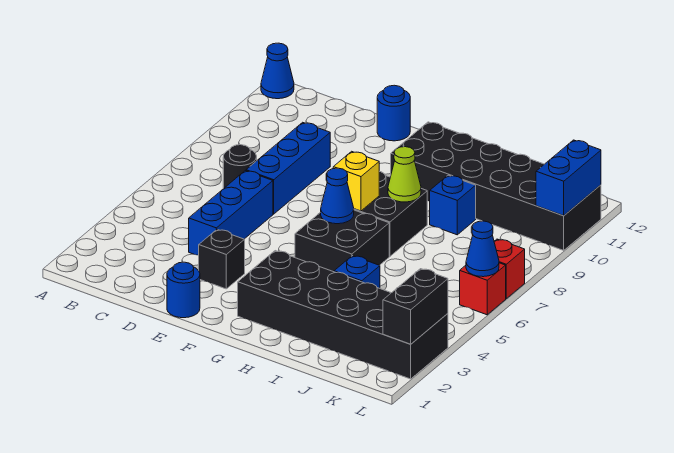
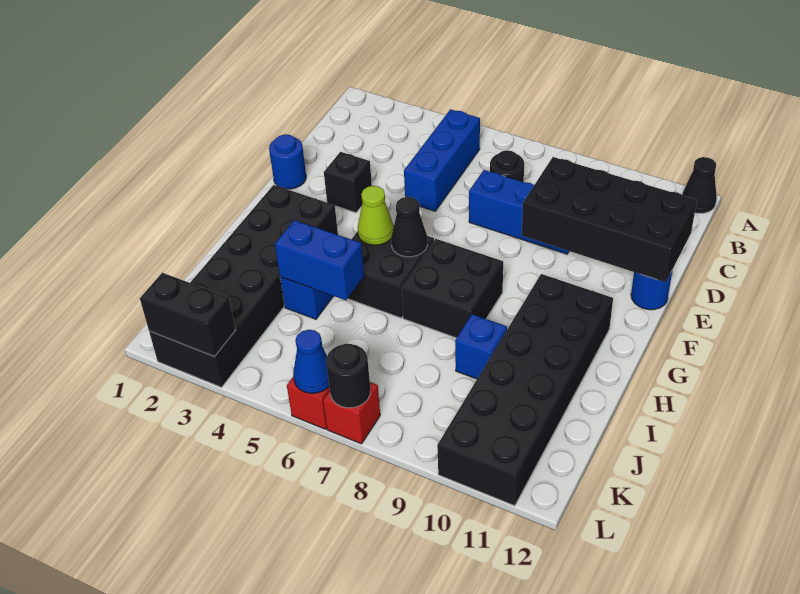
blue cone A12 level 1 -> black cone A12 level 1
blue brick D4:D6 level 1 -> blue brick B5:D5 level 1
none -> black brick D9:E12 level 2
blue cone G6 level 2 -> black cone G6 level 2
yellow brick G7 level 2 -> none
lime cone H8 level 2 -> lime cone G5 level 2
none -> black round brick L7 level 2
blue brick L10:L11 level 2 -> blue brick I4:I5 level 2

